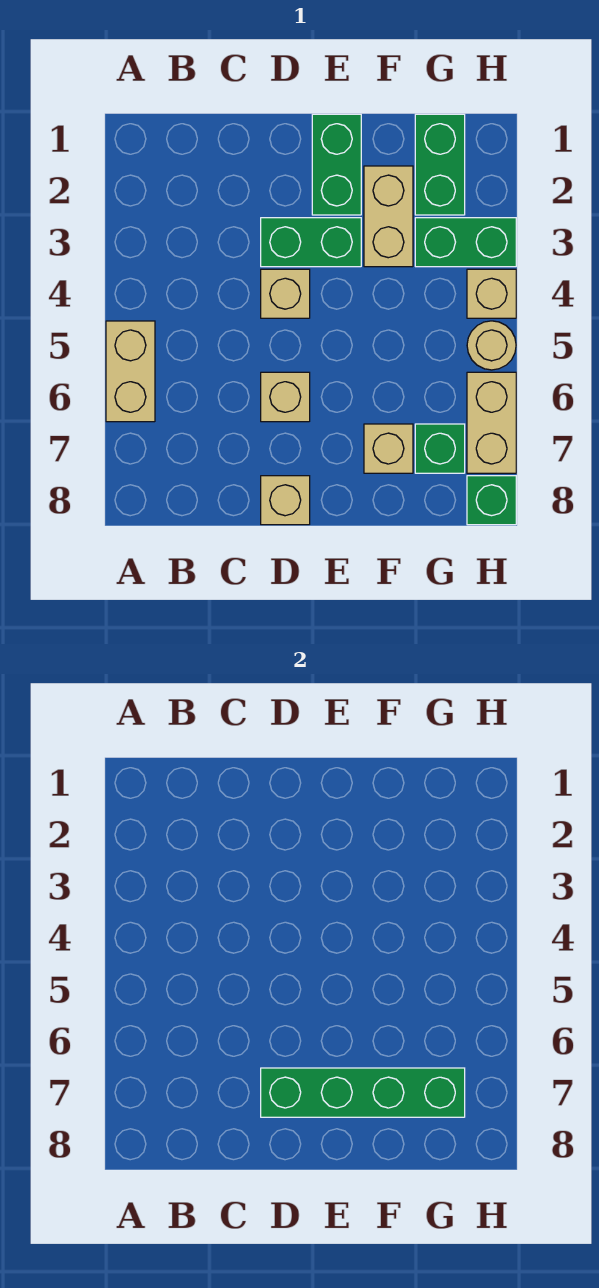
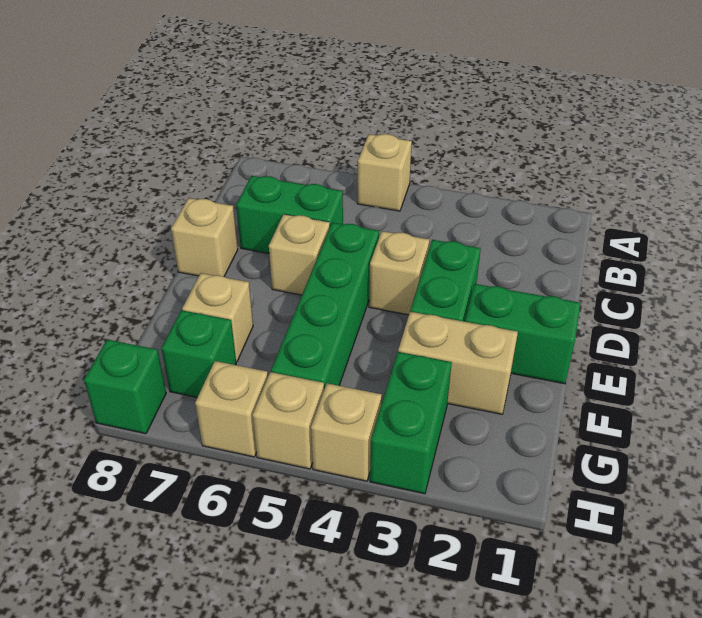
tan brick A5:A6 level 1 -> tan brick A5 level 1
green brick D7:G7 level 2 -> green brick D5:G5 level 1
green brick G1:G2 level 1 -> green brick C6:C7 level 1
tan round brick H5 level 1 -> tan brick H5 level 1
tan brick H6:H7 level 1 -> tan brick H6 level 1

